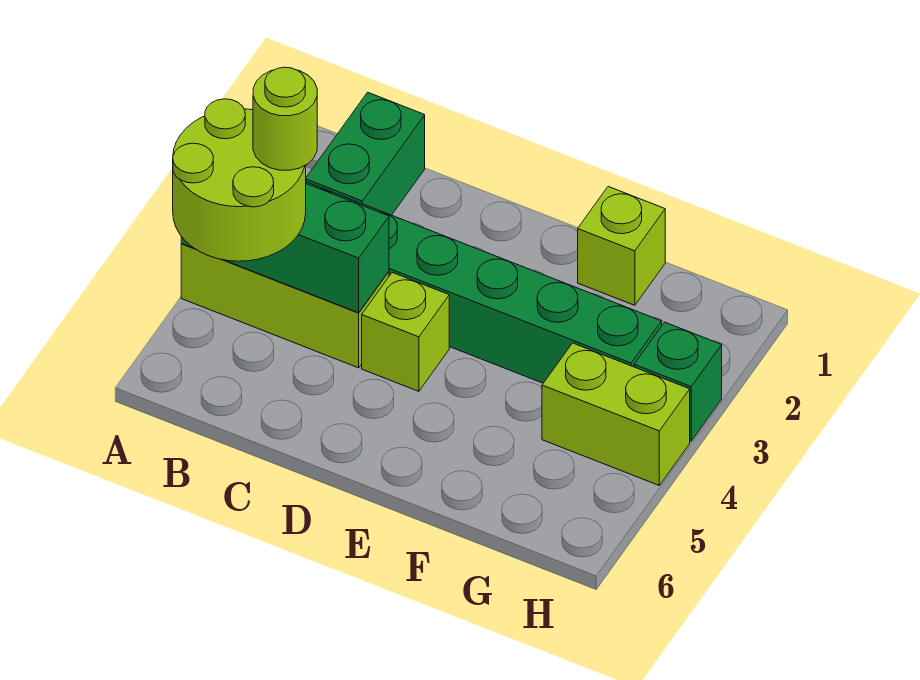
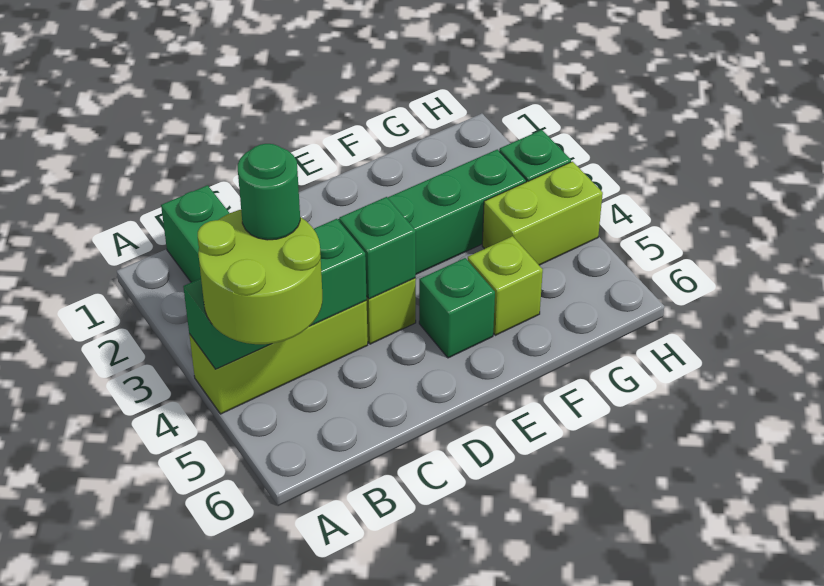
lime round brick B4 level 4 -> green round brick B4 level 4
none -> green brick D4 level 2
none -> green brick E5 level 1
lime brick F1 level 1 -> lime brick F5 level 1

